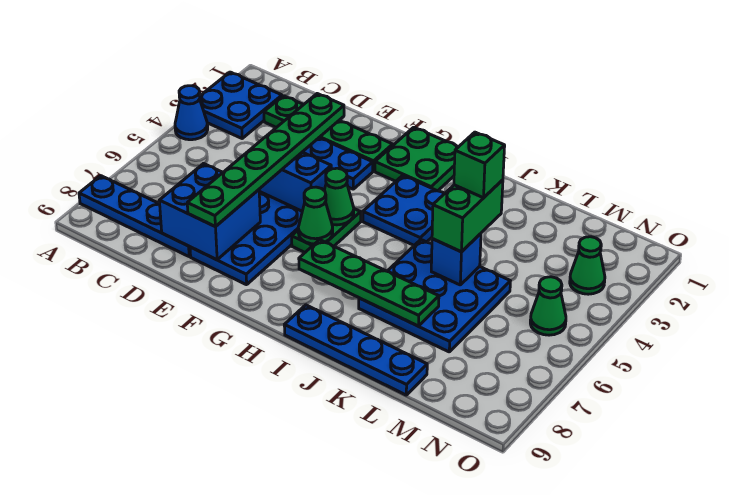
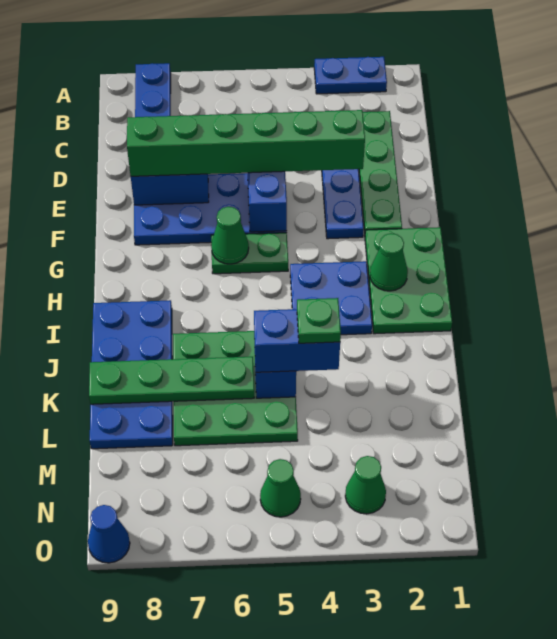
blue plate A2:B3 level 1 -> blue plate A2:A3 level 1
blue cone A4 level 1 -> blue cone O9 level 1
green plate E3:E8 level 3 -> green brick E3:E8 level 3
green plate G1:H2 level 1 -> green plate G1:I2 level 1
green cone G5 level 2 -> green cone H2 level 2
green plate H7:K7 level 2 -> green plate K6:K9 level 2
blue plate I9:L9 level 1 -> blue plate I8:L9 level 1
blue plate J5:L7 level 1 -> green plate J5:L7 level 1
green brick K4:K5 level 3 -> blue brick K4:K5 level 3
green brick K4 level 4 -> green plate K4 level 4

